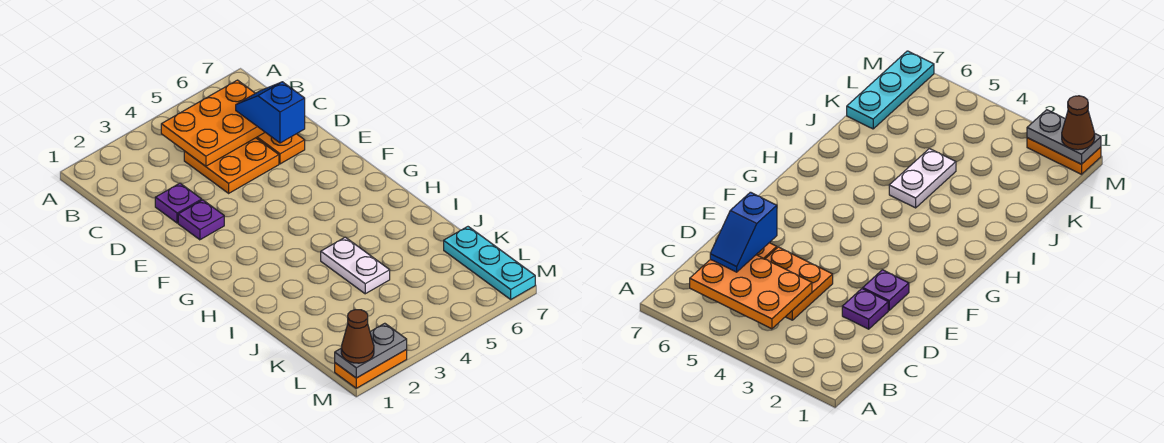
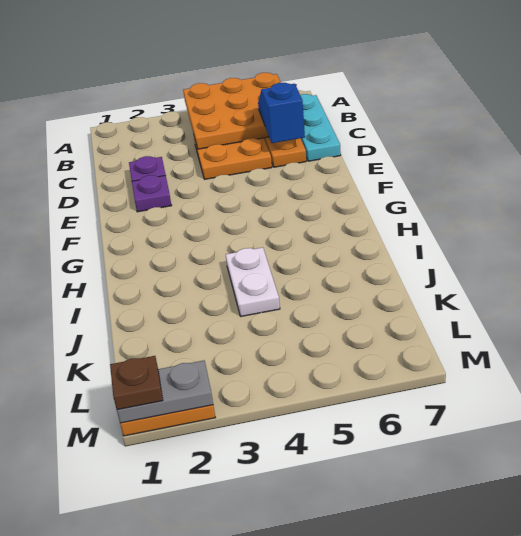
orange plate B4:C6 level 2 -> orange plate A4:C6 level 2
cyan plate K7:M7 level 1 -> cyan plate B7:D7 level 1
brown cone M1 level 3 -> brown plate M1 level 3

